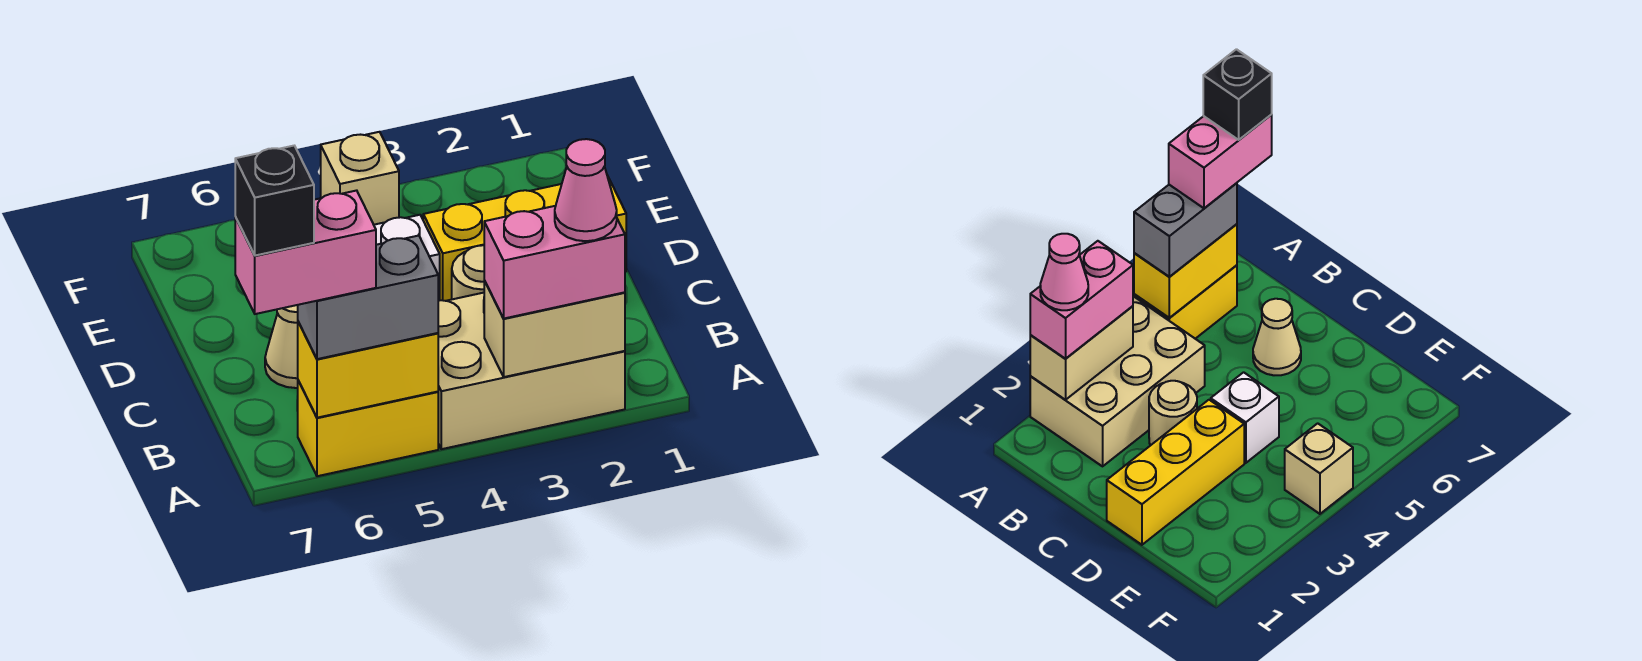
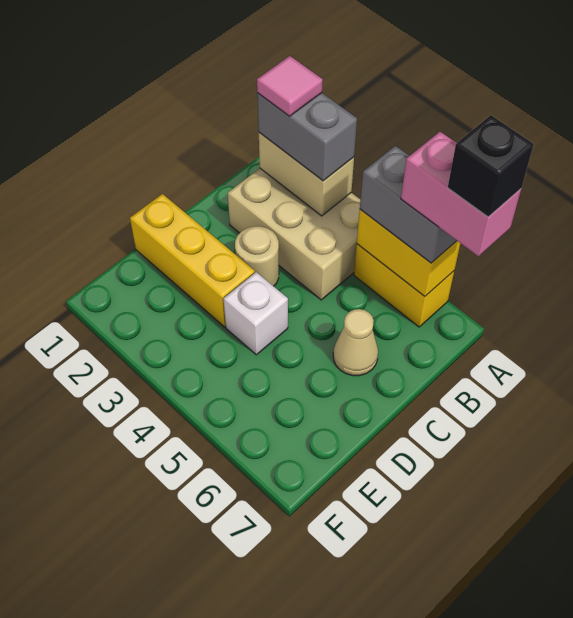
pink brick A2:A3 level 3 -> grey brick A2:A3 level 3
pink cone A2 level 4 -> pink tile A2 level 4
tan brick F4 level 1 -> none

